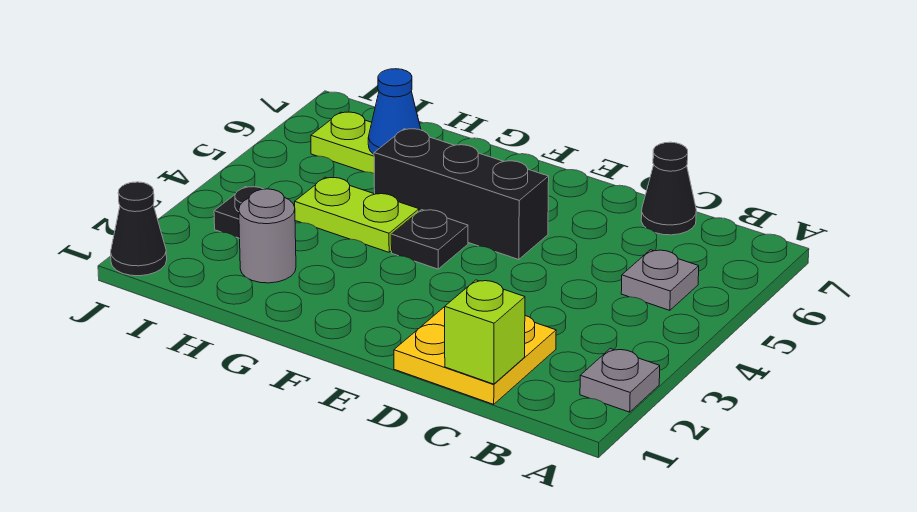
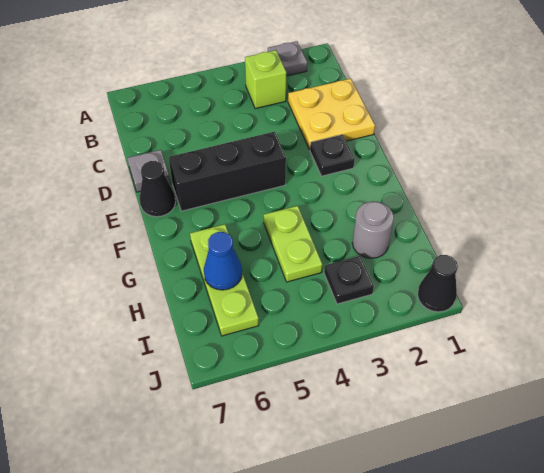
grey plate B5 level 1 -> grey plate D7 level 1
lime brick C1 level 2 -> lime brick B3 level 1
black cone C7 level 1 -> black cone E7 level 1
black brick E5:G5 level 1 -> black brick E4:E6 level 1
black plate F4 level 1 -> black plate E2 level 1

